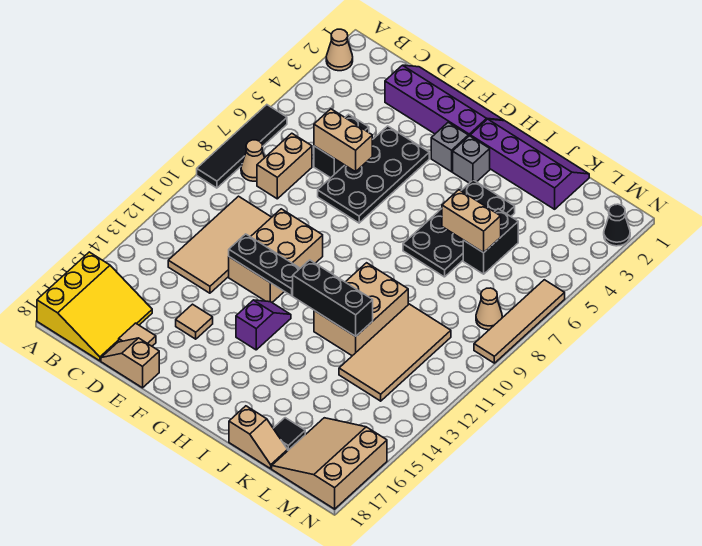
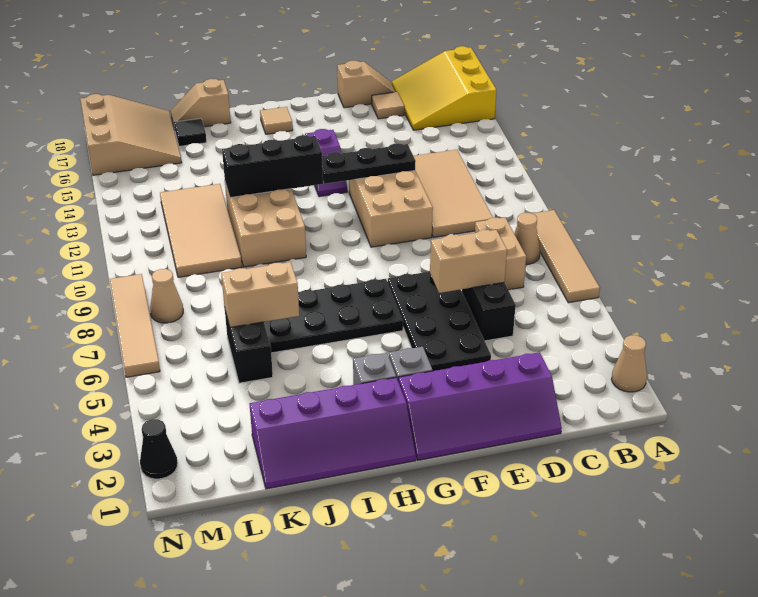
black tile A6:A9 level 1 -> tan tile A6:A9 level 1
tan tile E15 level 1 -> tan tile H17 level 1
black plate I4:J7 level 1 -> black plate G6:J7 level 1

